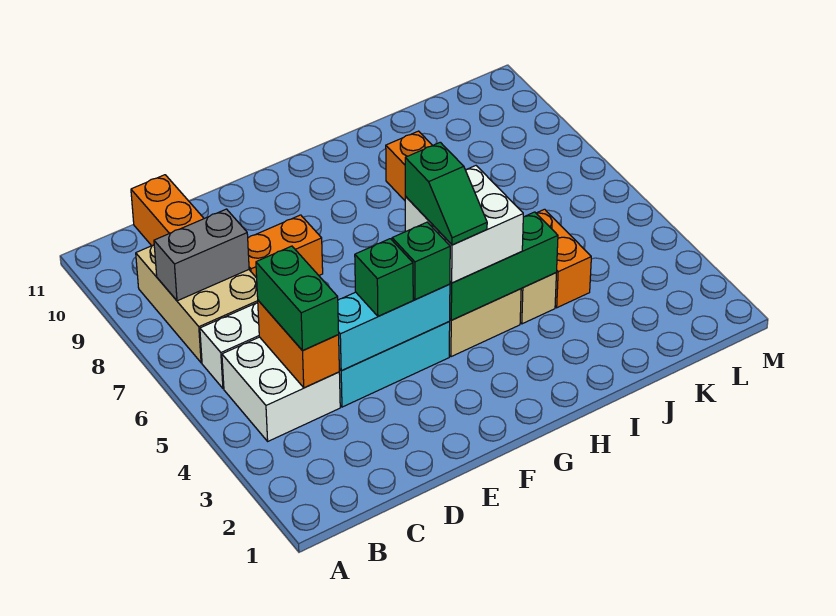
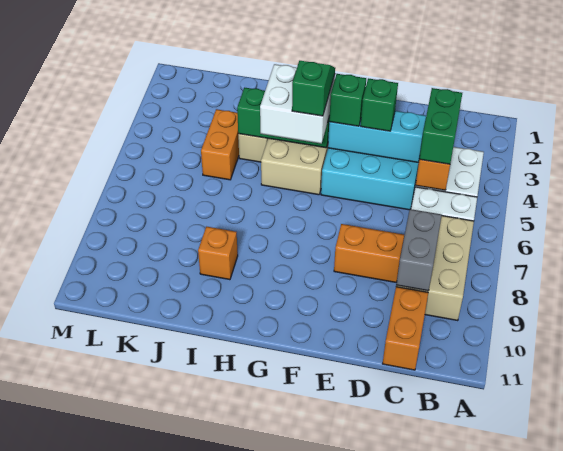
grey brick B8:C8 level 2 -> grey brick C8:C9 level 2

